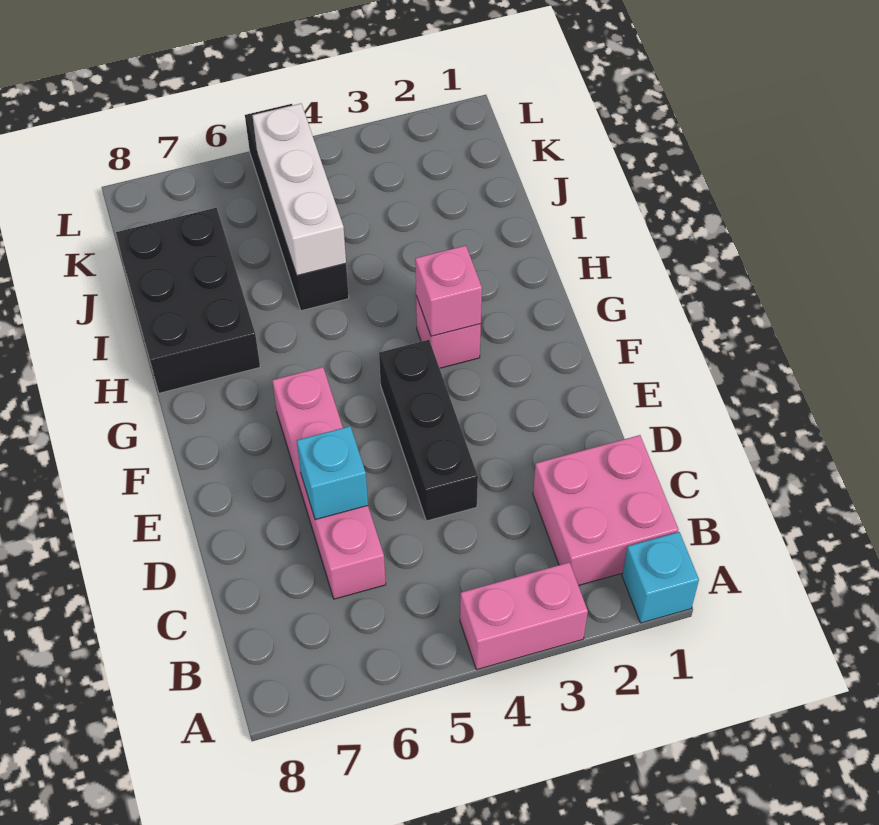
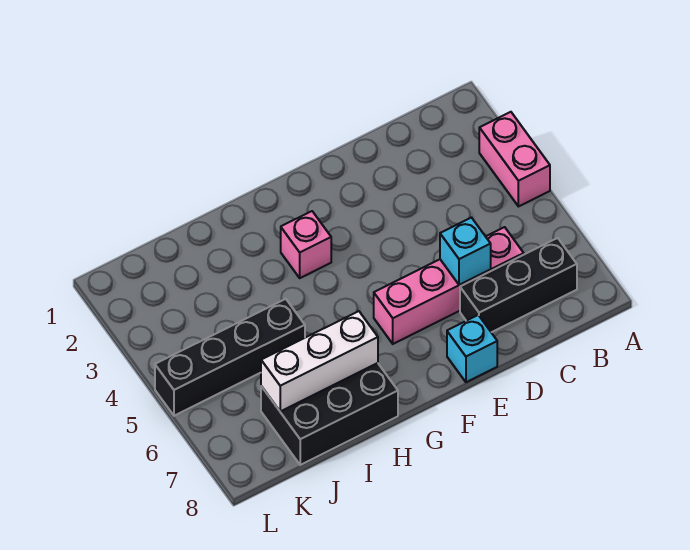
cyan brick A1 level 1 -> cyan brick E8 level 1
pink brick B1:C2 level 1 -> none
black brick D4:F4 level 1 -> black brick B7:D7 level 1
pink brick G3 level 2 -> none
white brick I5:K5 level 2 -> white brick H7:J7 level 2

